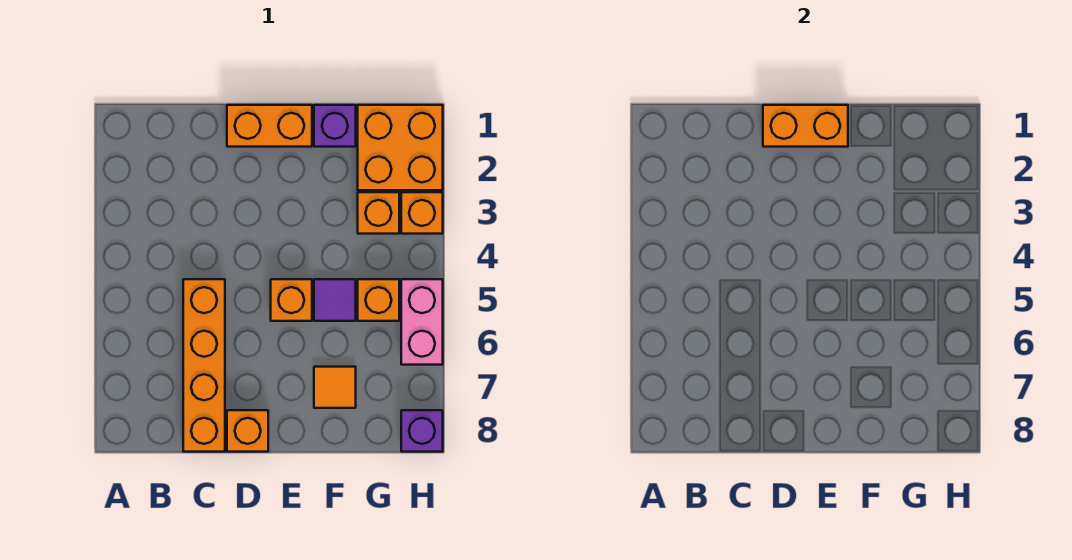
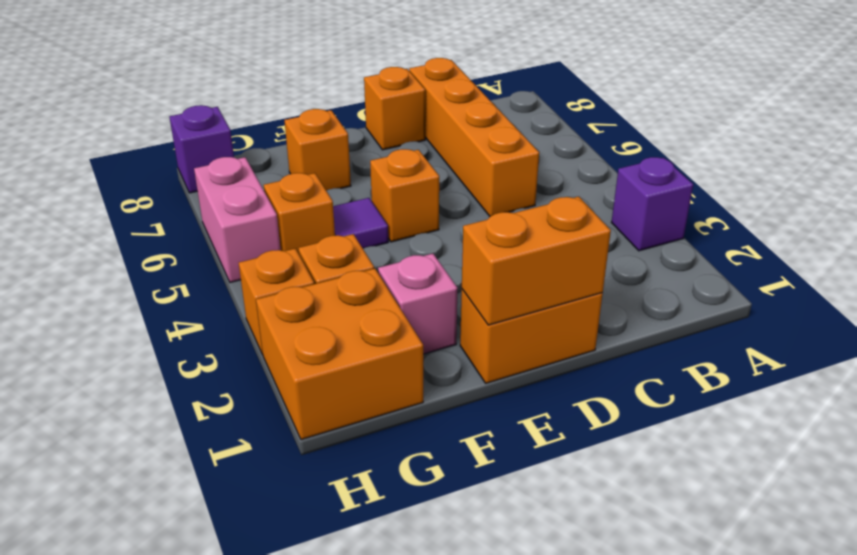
purple brick F1 level 1 -> purple brick A3 level 1
none -> pink brick F2 level 1
orange tile F7 level 1 -> orange brick F7 level 1

